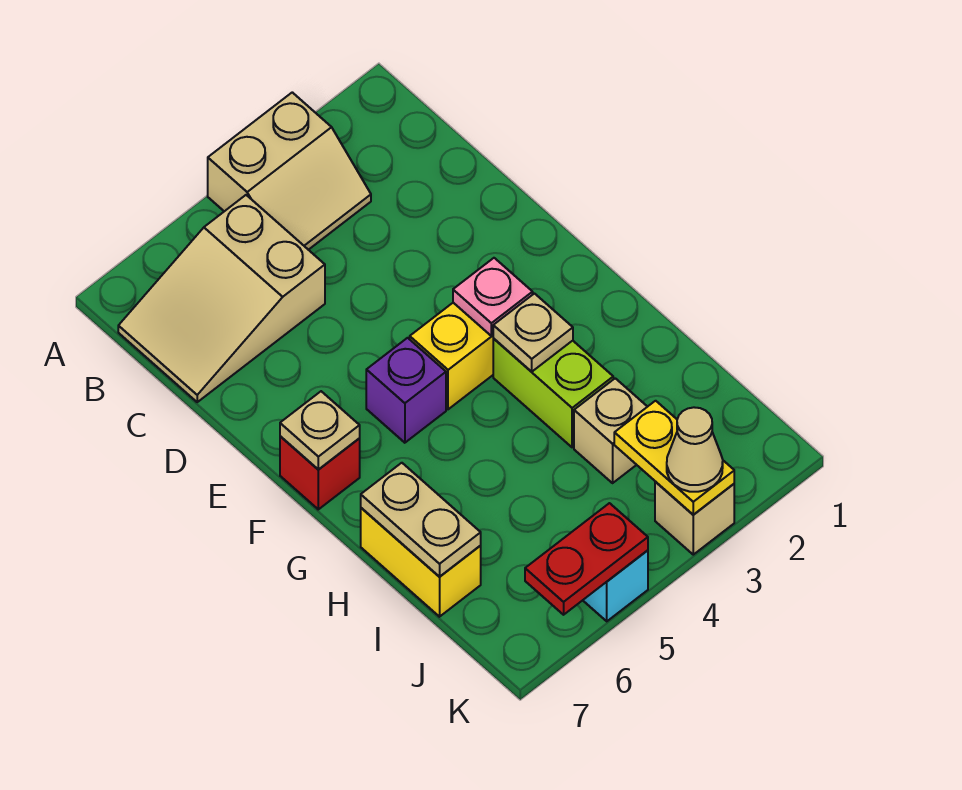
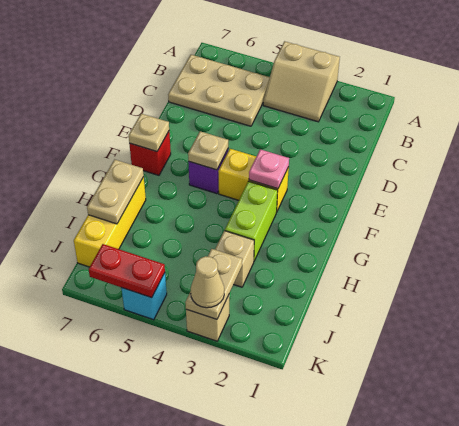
tan slope B5:C7 level 1 top 5 -> tan plate B5:C7 level 1
tan plate G3 level 2 -> tan plate F5 level 2
yellow brick H7:I7 level 1 -> yellow brick H7:J7 level 1
yellow plate J3:K3 level 2 -> tan plate J3:K3 level 2

